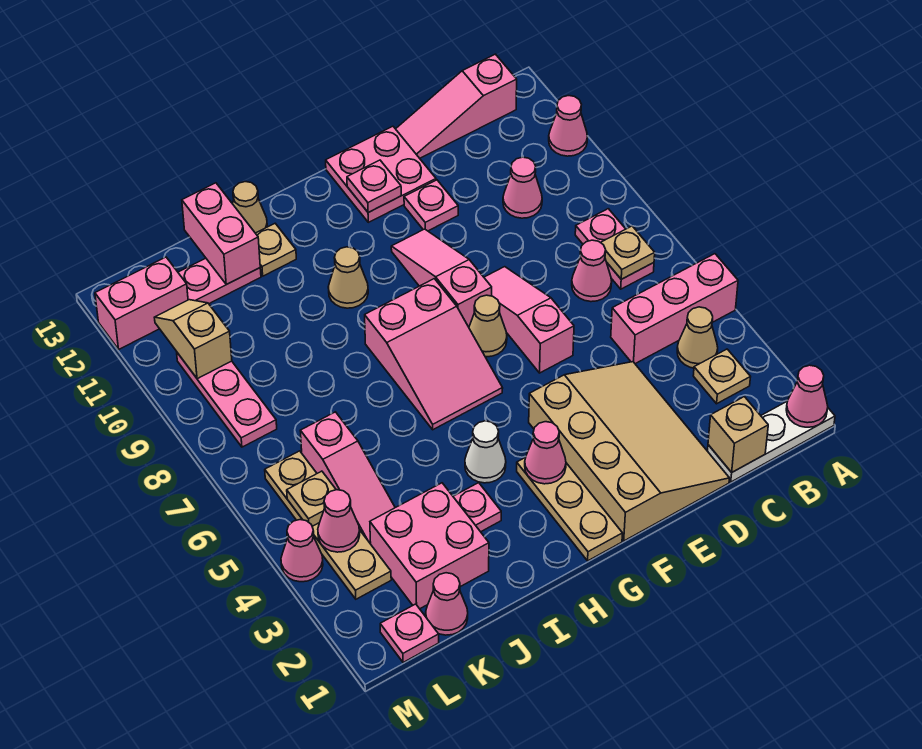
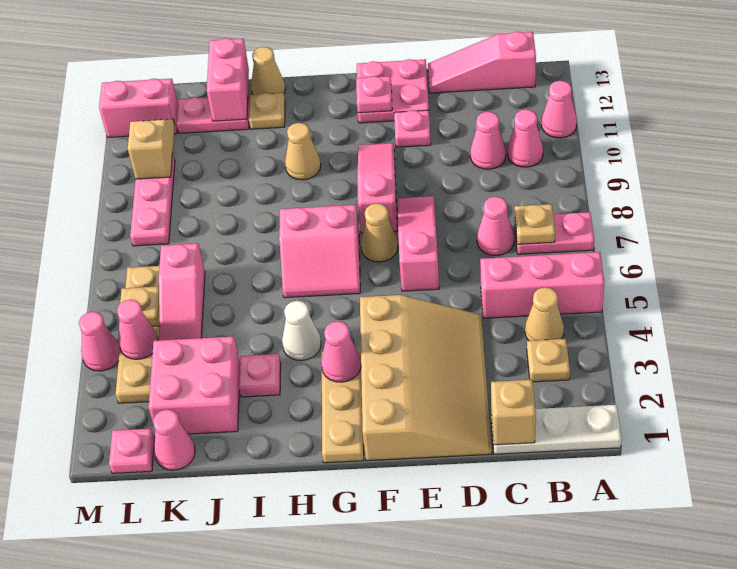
pink cone A1 level 2 -> pink cone B10 level 1
pink plate B7:B8 level 1 -> pink plate A7:B7 level 1
pink slope G6:H8 level 1 top 8 -> pink slope G6:H7 level 1 top 7

